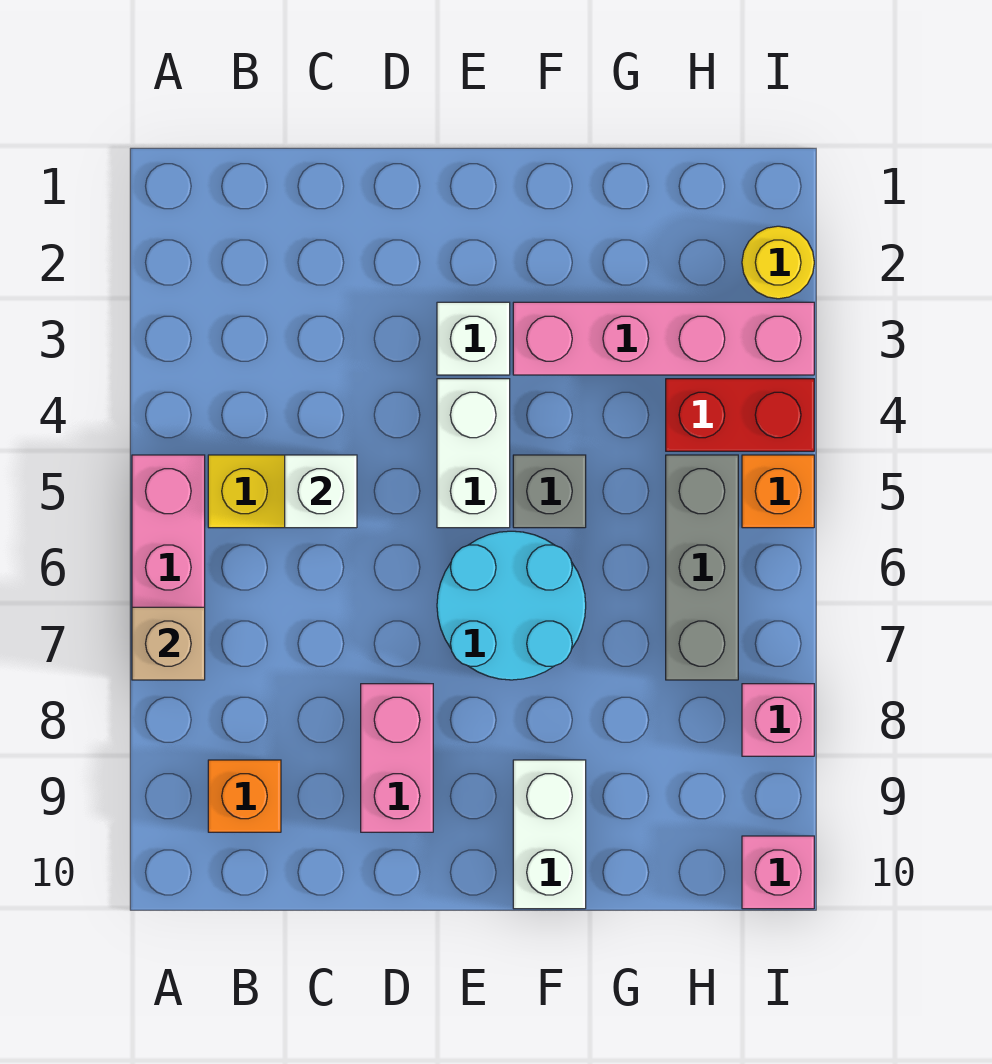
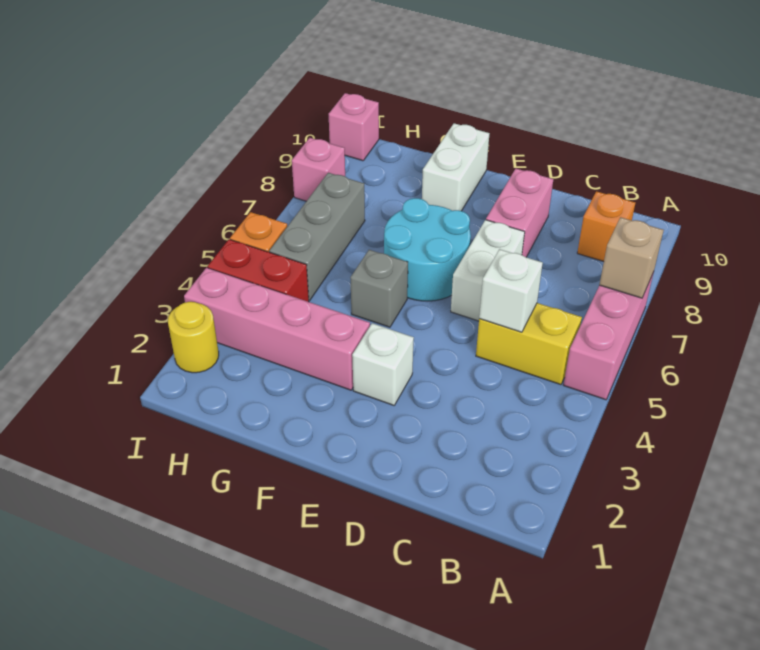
white brick E4:E5 level 1 -> white brick D6:D7 level 1

